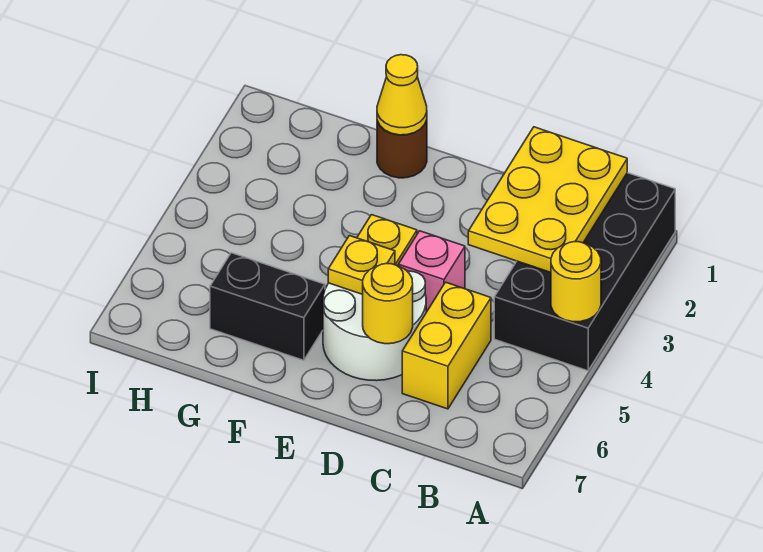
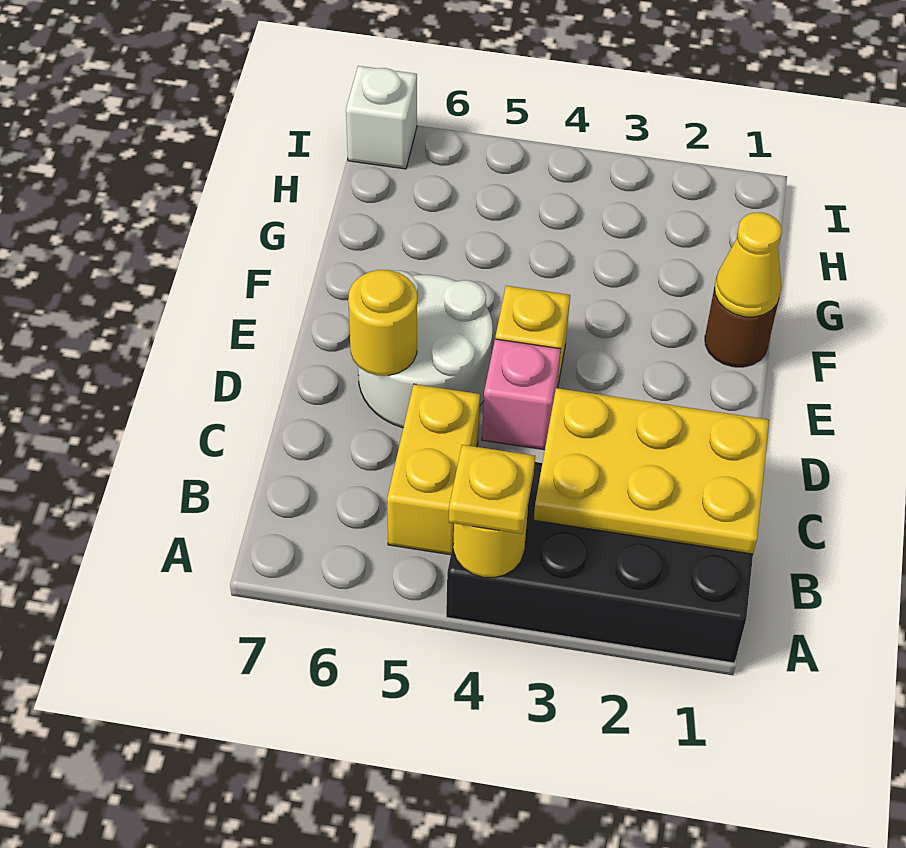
yellow brick C5:C6 level 1 -> yellow brick B5:C5 level 1
yellow plate E5 level 2 -> yellow plate A4 level 3
black brick F6:G6 level 1 -> none
none -> white brick I7 level 1

